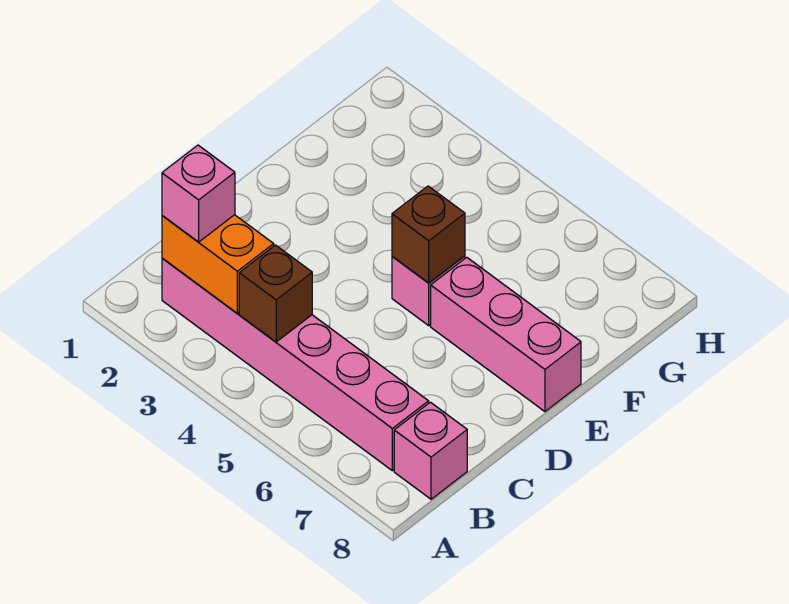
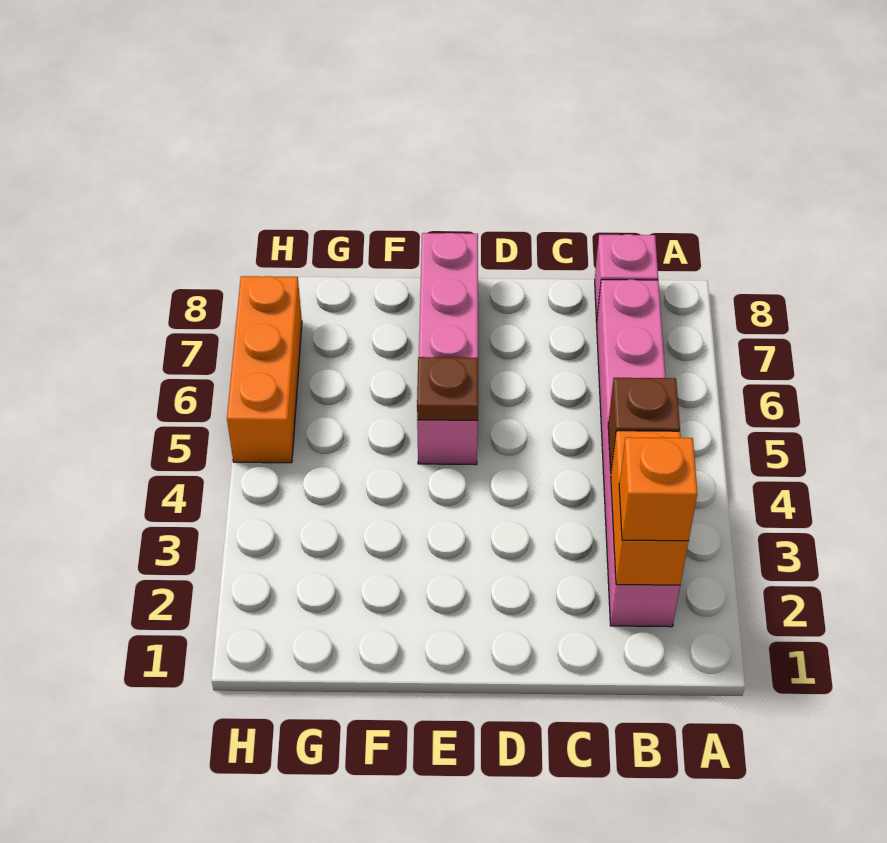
pink brick B2 level 3 -> orange brick B2 level 3
brown brick E5 level 2 -> brown plate E5 level 2
none -> orange brick H5:H7 level 1

